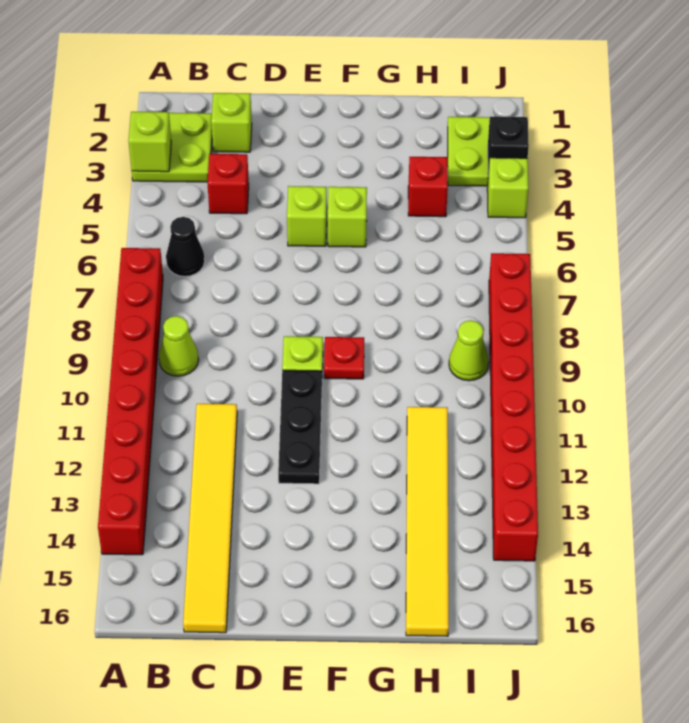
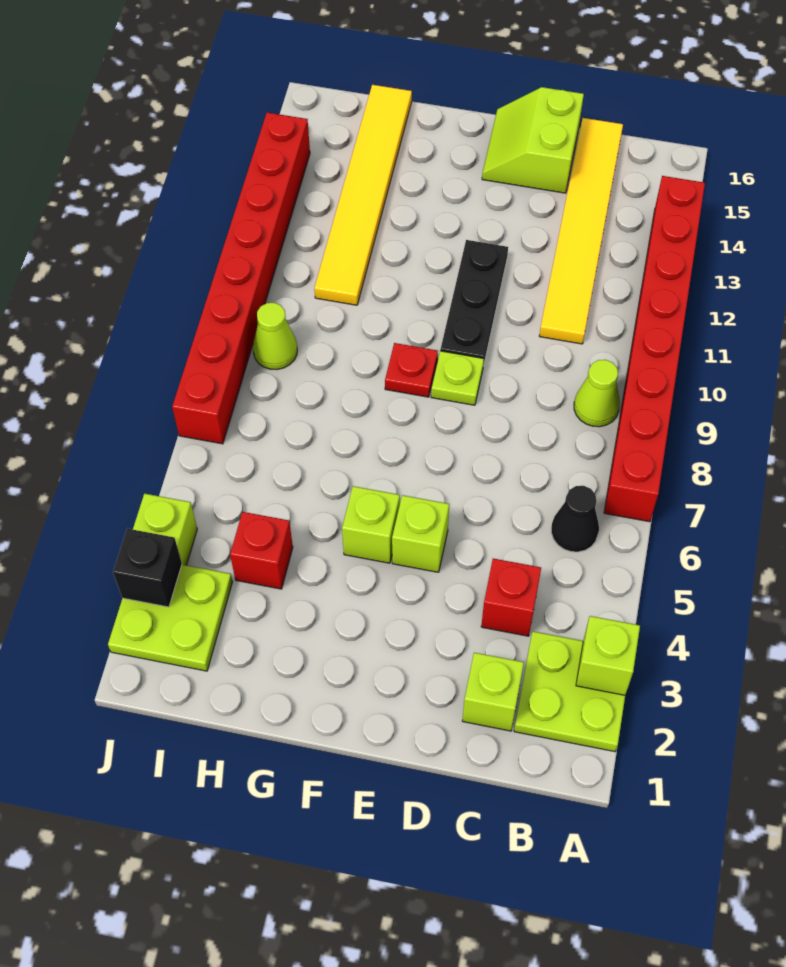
none -> lime slope D15:E16 level 1 top D

